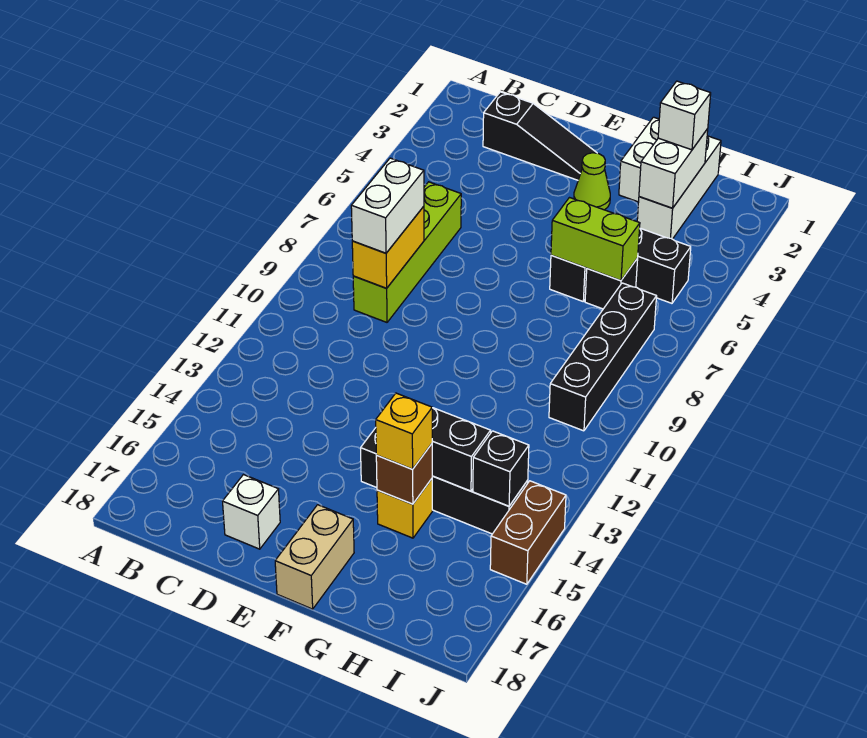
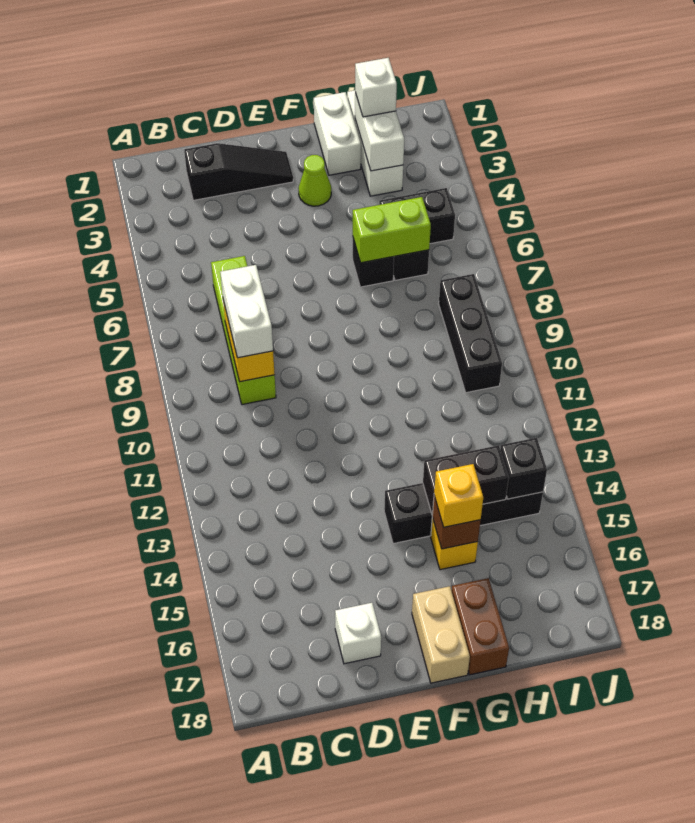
black brick I7:I10 level 1 -> black brick I8:I10 level 1
brown brick J14:J15 level 1 -> brown brick G17:G18 level 1

